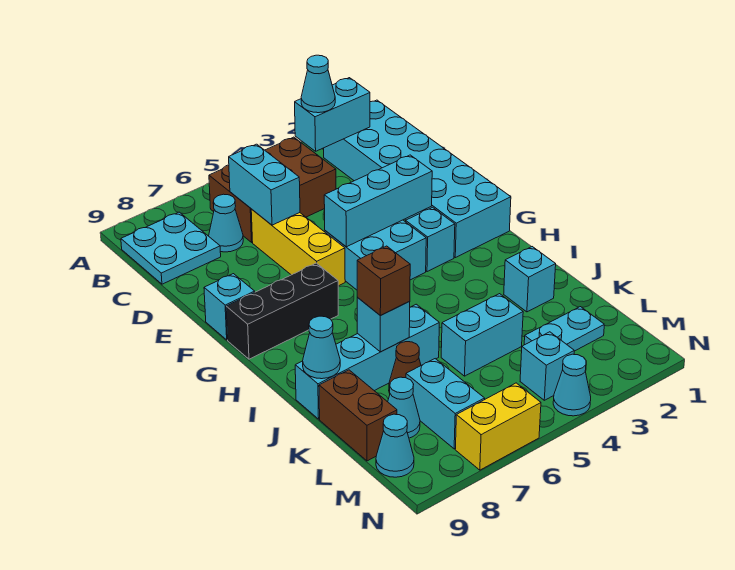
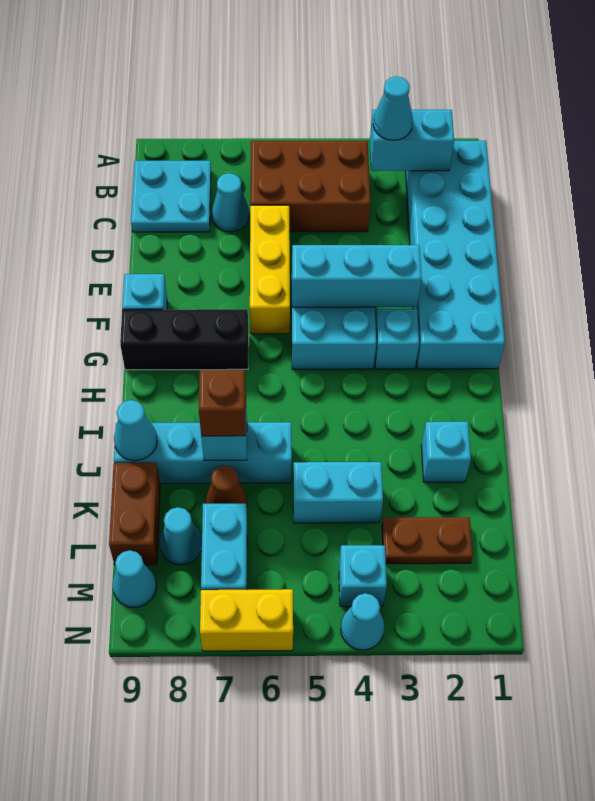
cyan brick C6:D6 level 2 -> none
cyan plate L2:L3 level 1 -> brown plate L2:L3 level 1

